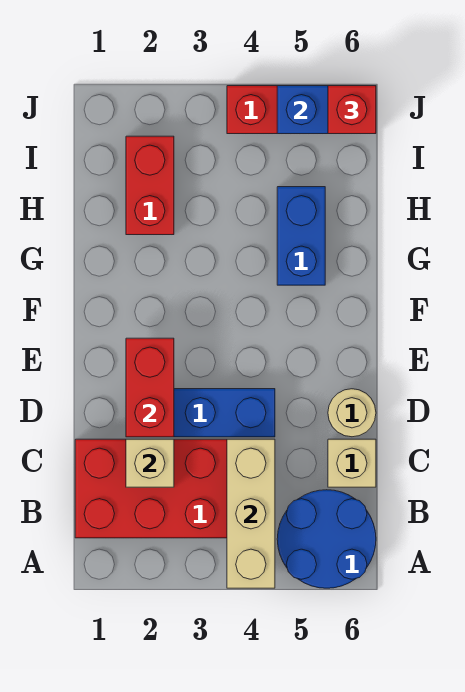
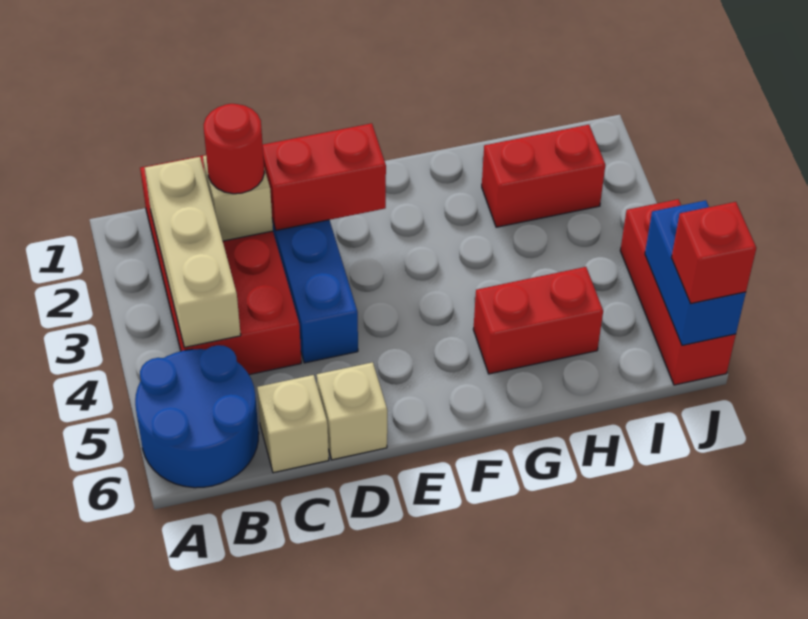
tan brick A4:C4 level 2 -> tan brick B2:B4 level 2
none -> red round brick C2 level 3
tan round brick D6 level 1 -> tan brick D6 level 1
blue brick G5:H5 level 1 -> red brick G5:H5 level 1

